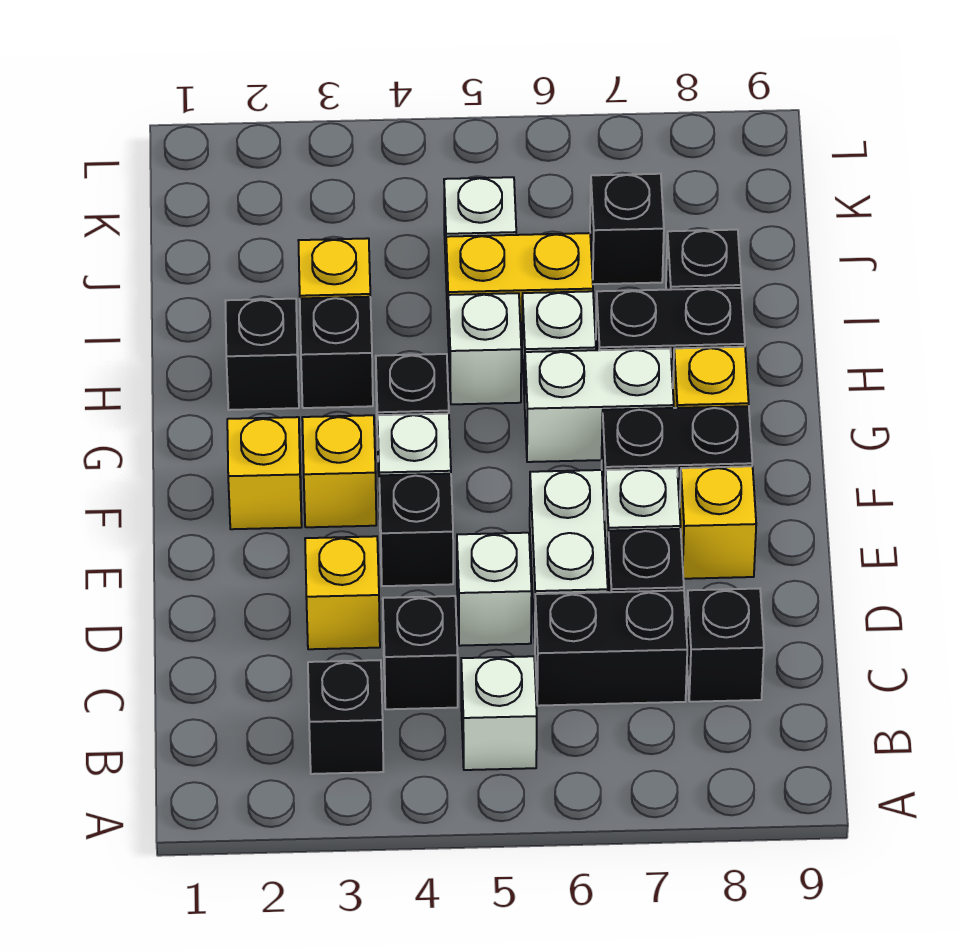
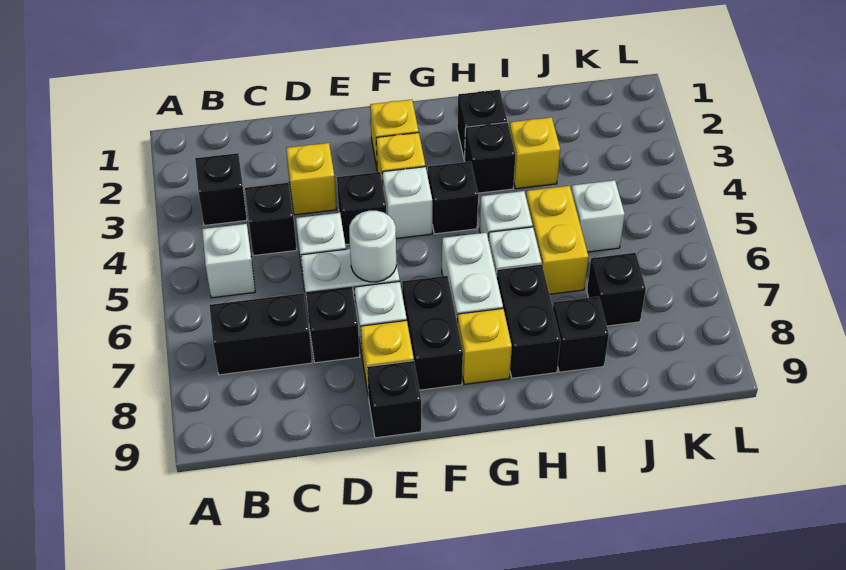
black brick C6:C7 level 1 -> black brick B7:C7 level 1
black brick C8 level 1 -> black brick E9 level 1
none -> white round brick E6 level 2

